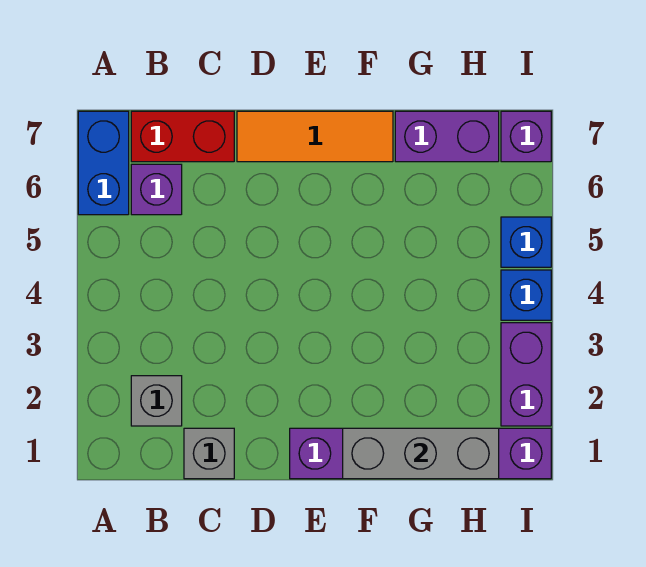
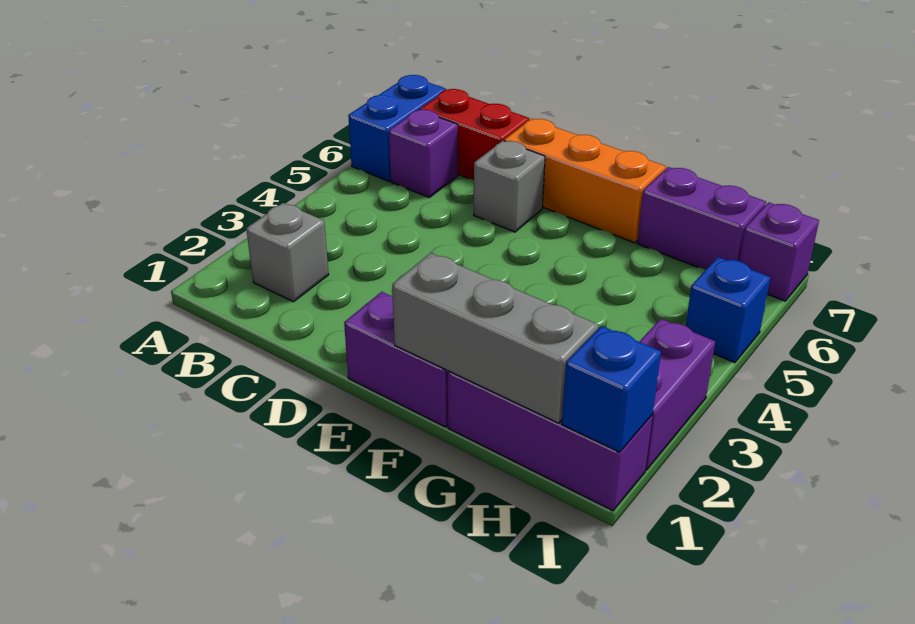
grey brick C1 level 1 -> grey brick D6 level 1
orange tile D7:F7 level 1 -> orange brick D7:F7 level 1
blue brick I4 level 1 -> blue brick I1 level 2

